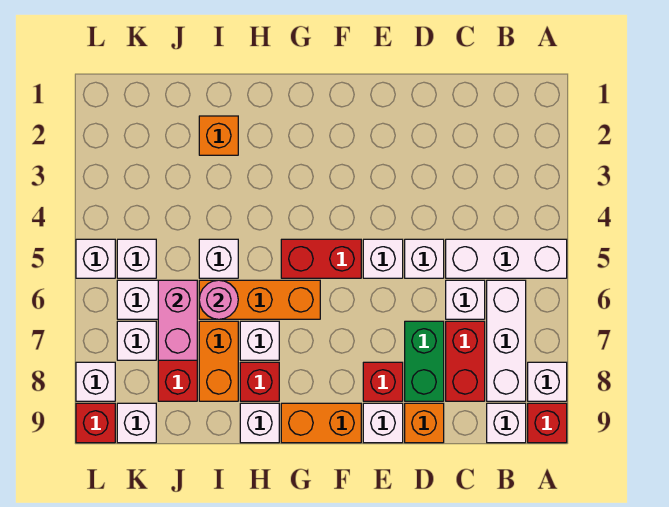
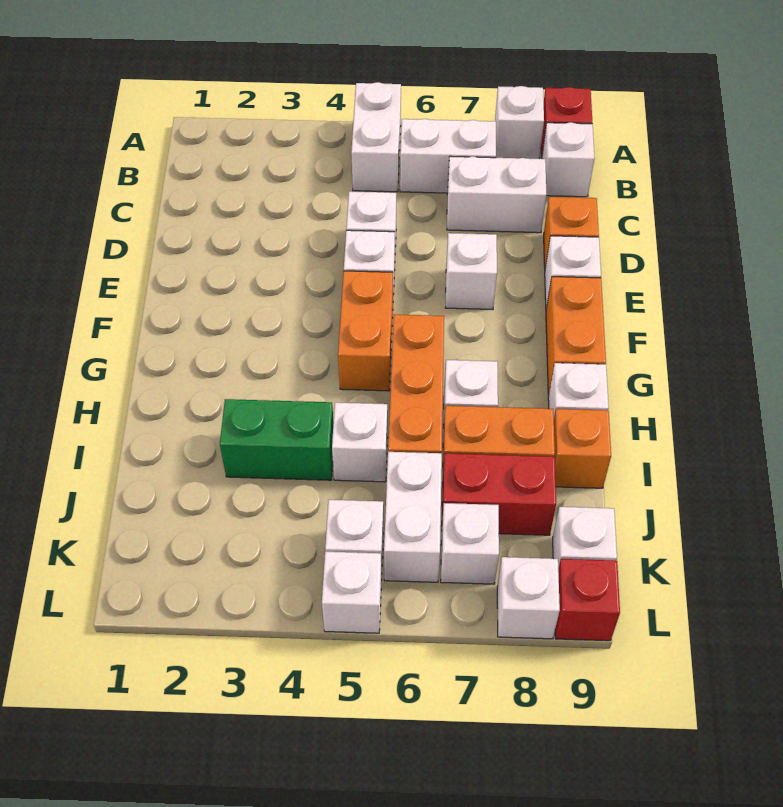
white brick A5:C5 level 1 -> white brick A5:B5 level 1
white brick B6:B8 level 1 -> white brick B6:B7 level 1
white brick C6 level 1 -> white brick E7 level 1
red brick C7:C8 level 1 -> white brick C7:C8 level 1
green brick D7:D8 level 1 -> green brick I3:I4 level 1
red brick E8 level 1 -> none
red brick F5:G5 level 1 -> orange brick F5:G5 level 1
red brick H8 level 1 -> none
orange brick I2 level 1 -> orange brick I9 level 1
pink round brick I6 level 2 -> none
pink brick J6:J7 level 2 -> none

